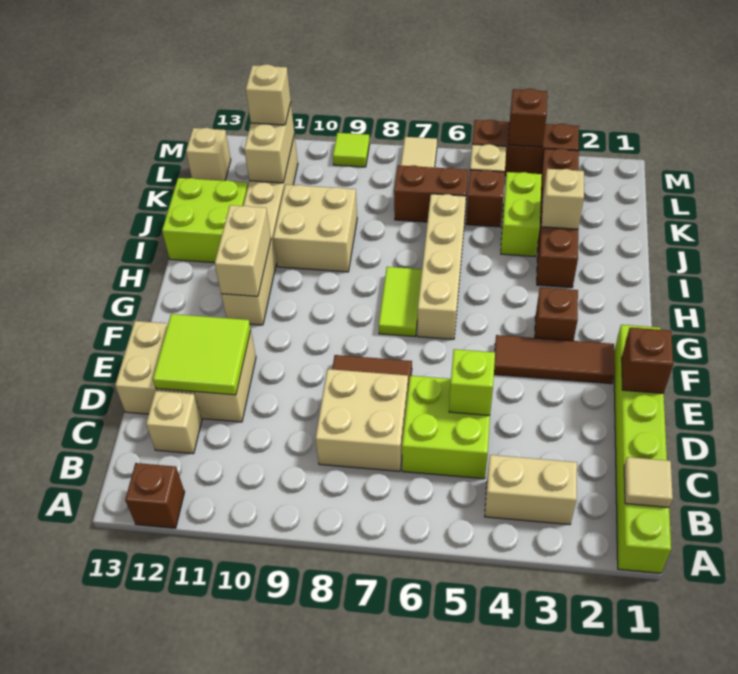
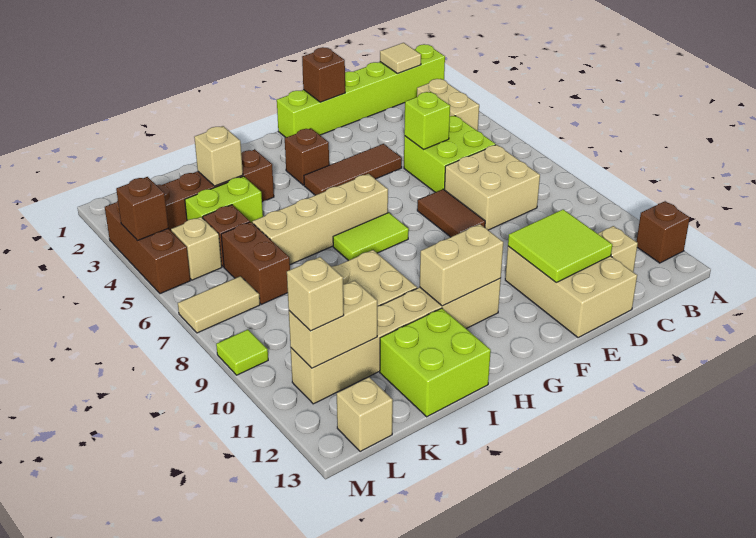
brown tile F2:F4 level 1 -> brown tile E4:G4 level 1

